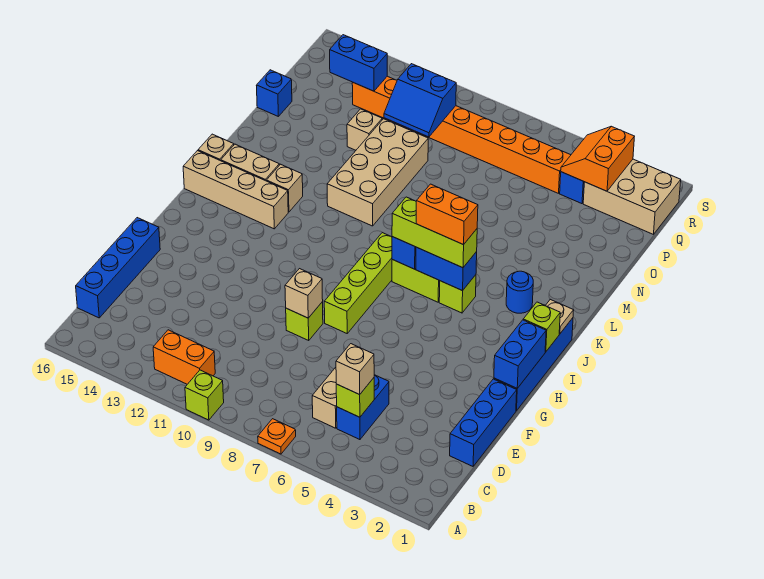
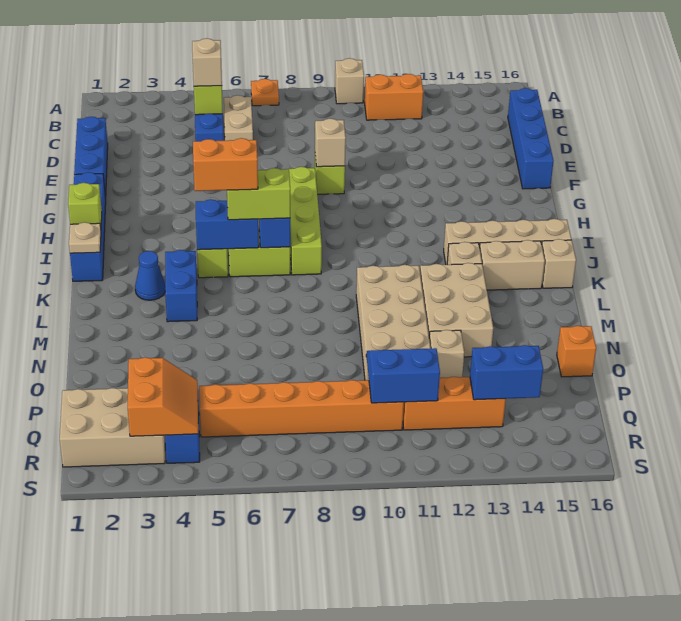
lime brick A10 level 1 -> tan brick A10 level 1
blue brick G1:H1 level 2 -> blue brick K4:L4 level 1
lime brick J5:J7 level 3 -> lime brick J6:J7 level 3
blue round brick K3 level 1 -> blue cone K3 level 1
none -> tan brick L12:N13 level 1
blue brick O16 level 1 -> orange brick O16 level 1

